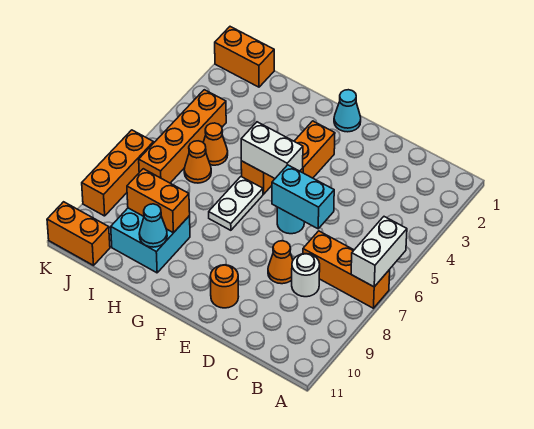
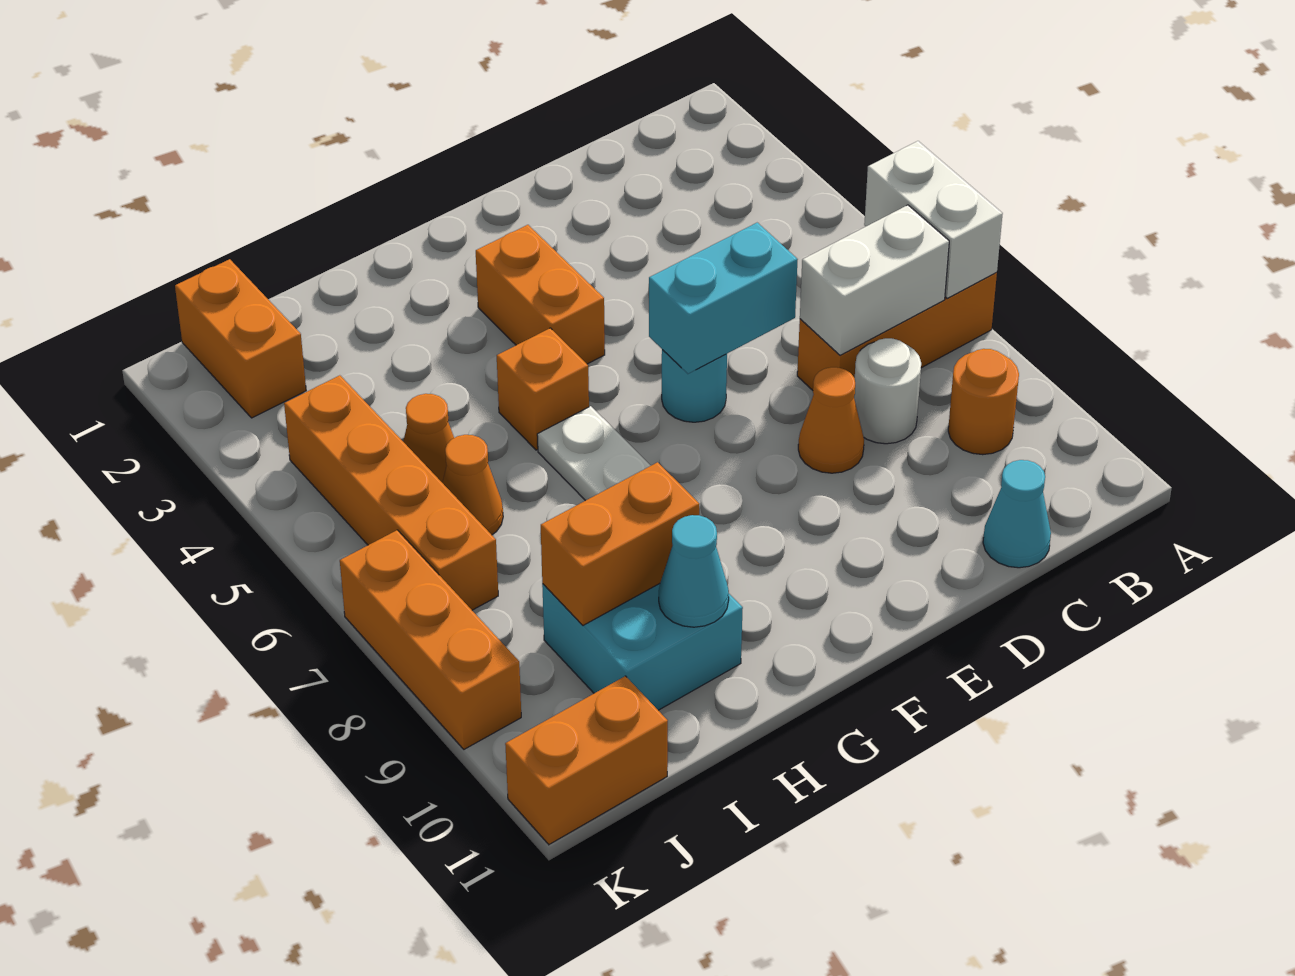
orange round brick E10 level 1 -> orange round brick B9 level 1
cyan cone F1 level 1 -> cyan cone C11 level 1
white brick F5:G5 level 2 -> white brick B7:C7 level 2
orange brick J1:K1 level 1 -> orange brick J1:J2 level 1

